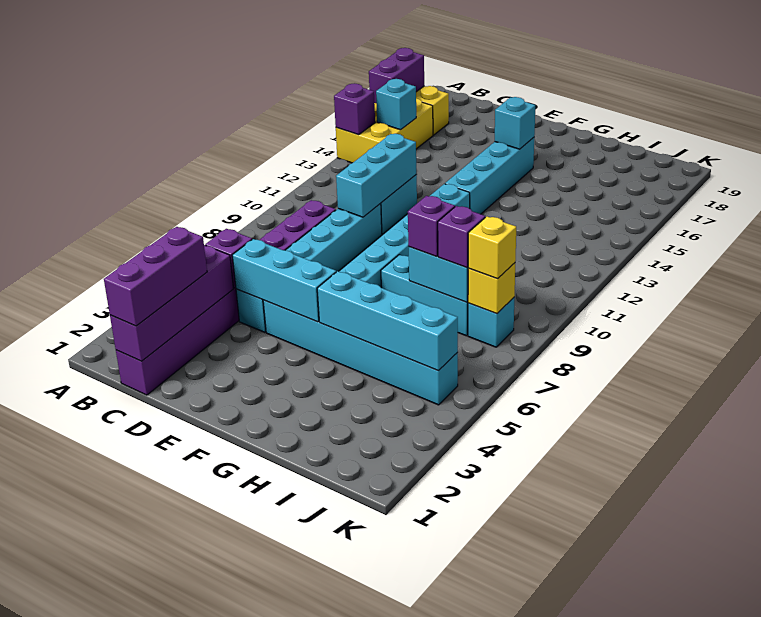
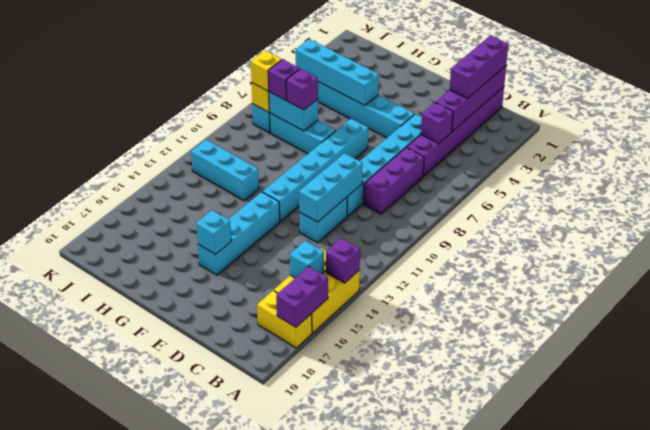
cyan brick D5:F5 level 2 -> cyan brick H12:J12 level 1

